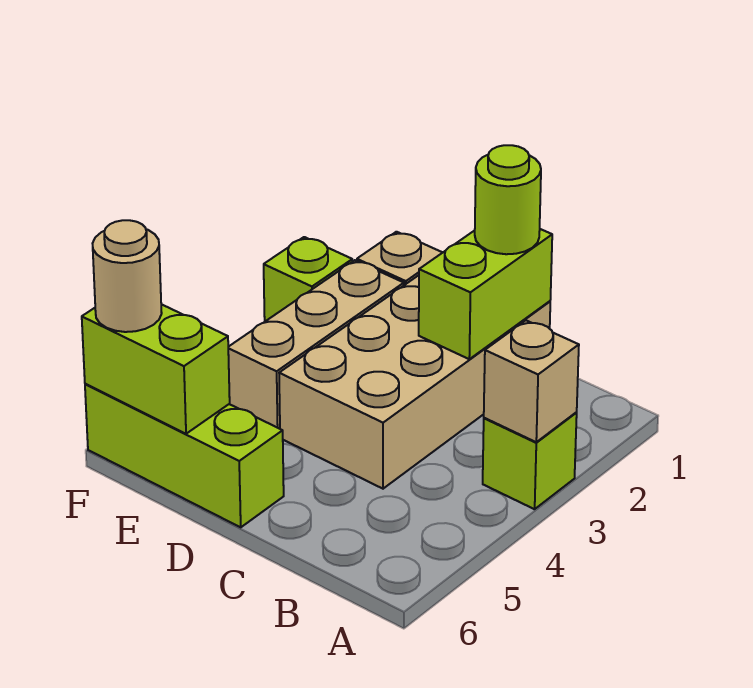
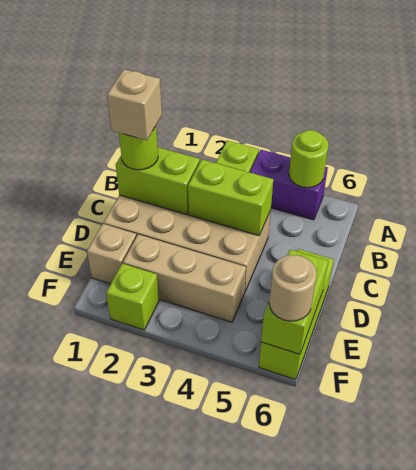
tan brick A3 level 2 -> tan brick C1 level 4
none -> purple brick A4:A5 level 1
none -> lime round brick A5 level 2
none -> lime brick C3:C4 level 2

